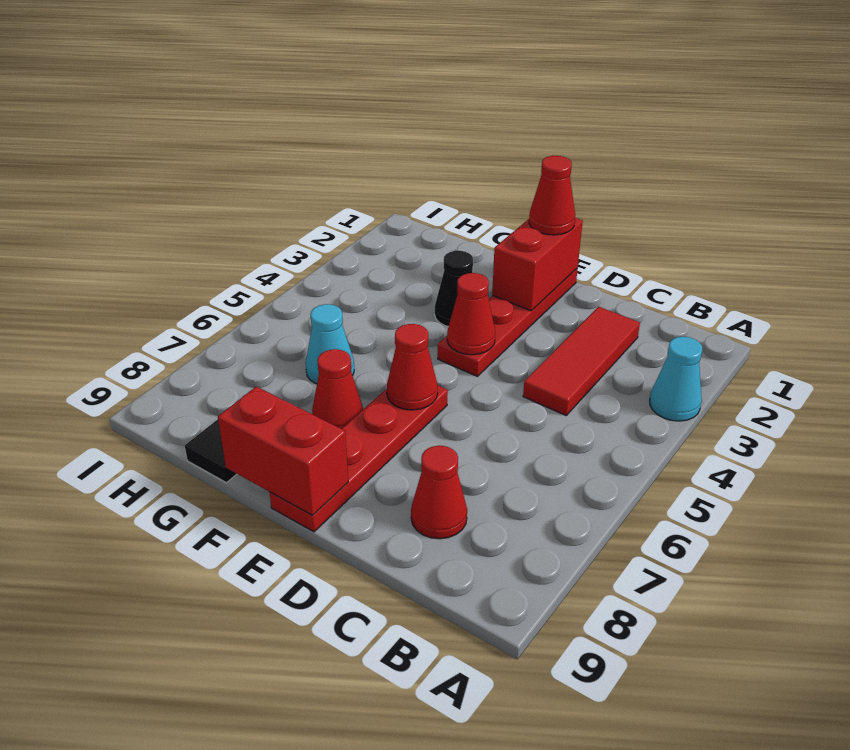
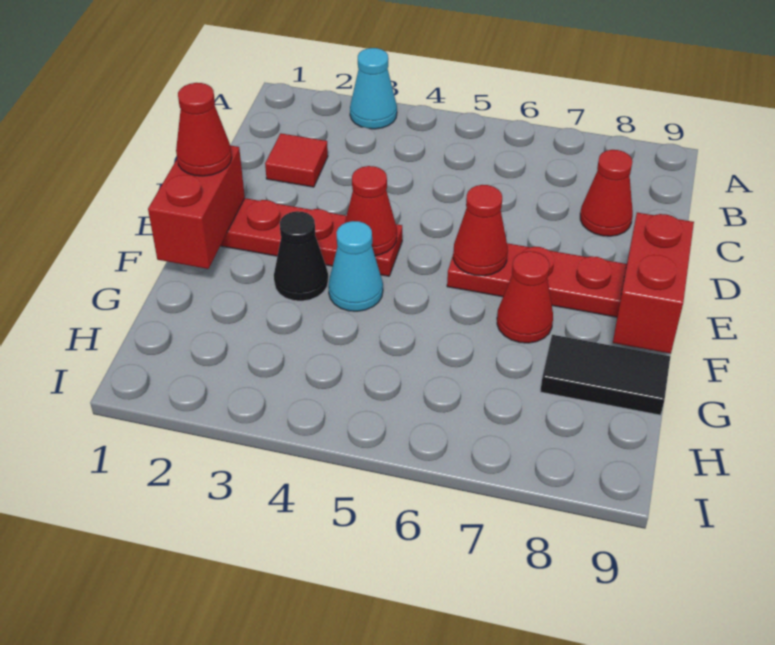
red tile C2:C4 level 1 -> red tile C2 level 1
red brick E1:E2 level 2 -> red brick E1:F1 level 2
cyan cone G6 level 1 -> cyan cone F4 level 1

